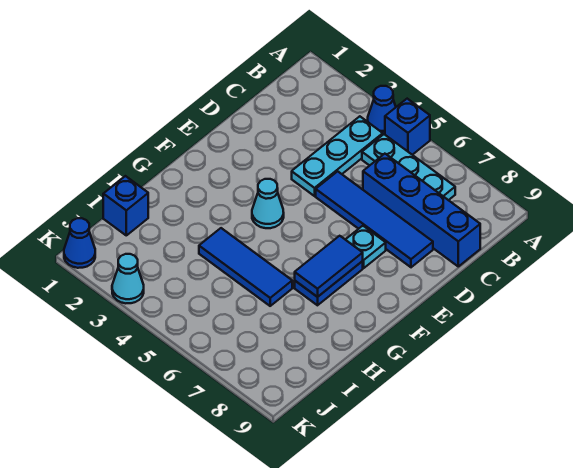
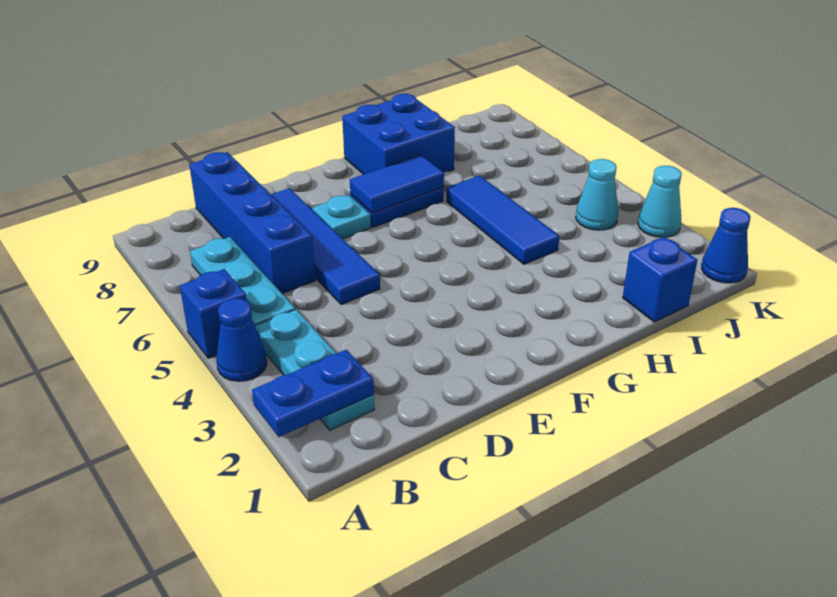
none -> blue plate A2:B2 level 2
cyan plate B4:D4 level 1 -> cyan plate B2:B4 level 1
cyan cone F4 level 1 -> cyan cone J4 level 1
none -> blue brick G8:H9 level 1

